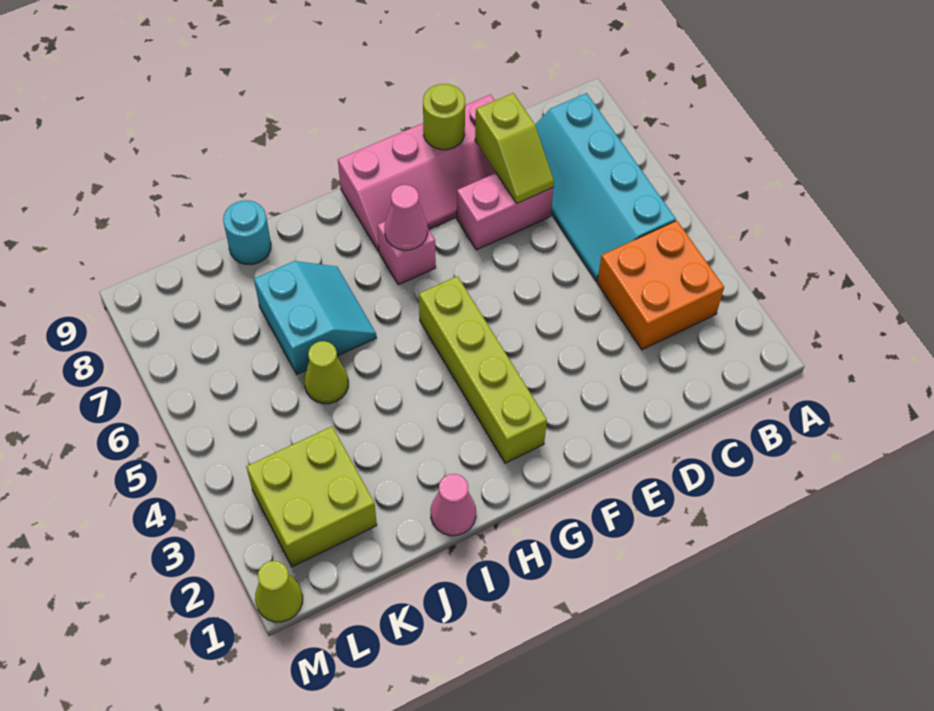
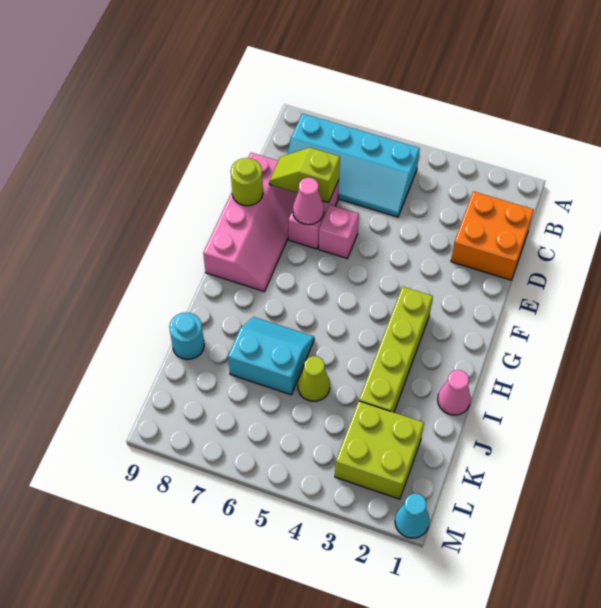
orange brick B3:C4 level 1 -> orange brick C1:D2 level 1
lime slope D7:D8 level 2 top 8 -> lime slope D7:D8 level 2 top 7
lime brick G2:G5 level 1 -> lime brick G3:J3 level 1
pink brick G7 level 1 -> pink brick E6 level 1
pink cone G7 level 2 -> pink cone E7 level 2
lime cone M1 level 1 -> cyan cone M1 level 1

